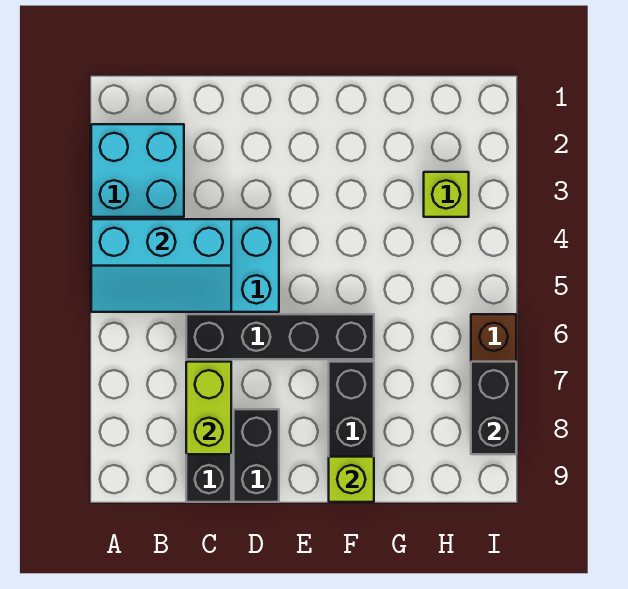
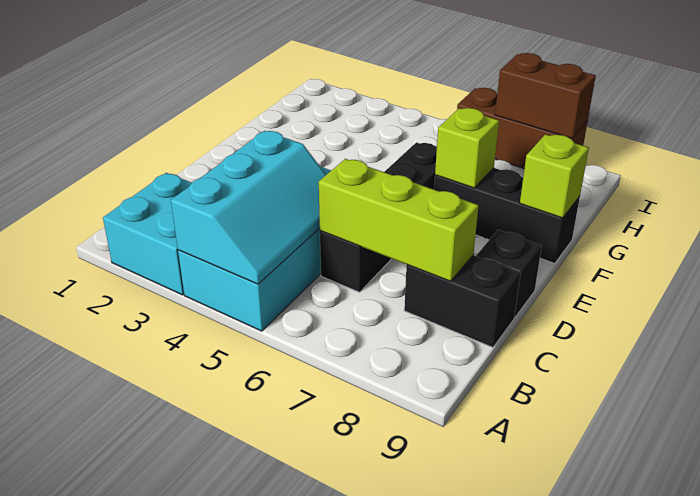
lime brick C7:C8 level 2 -> lime brick C6:C8 level 2
black brick D8:D9 level 1 -> black brick D9 level 1
lime brick H3 level 1 -> lime brick F7 level 2
black brick I7:I8 level 2 -> brown brick I7:I8 level 2

